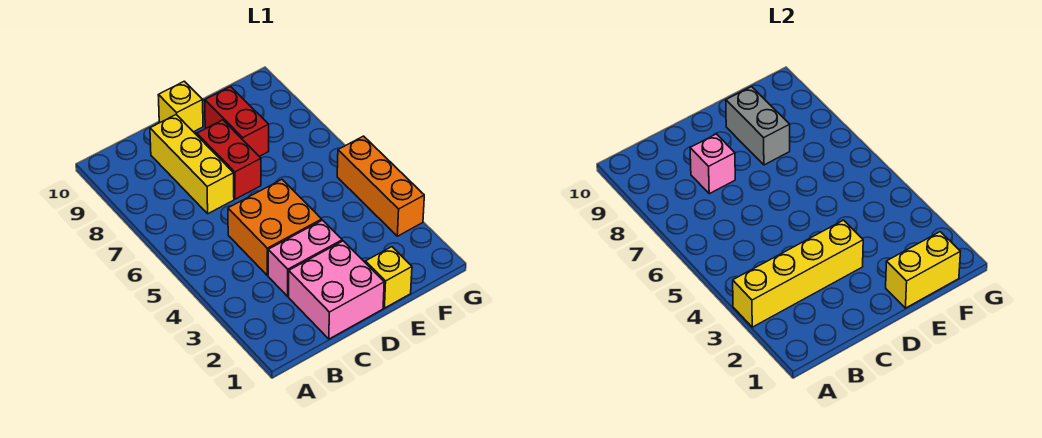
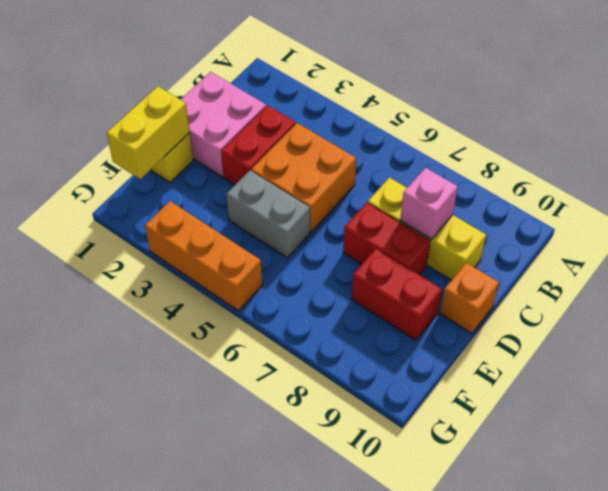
yellow brick A3:D3 level 2 -> none
pink brick C3:D3 level 1 -> red brick C3:D3 level 1
yellow brick D10 level 1 -> orange brick D10 level 1
grey brick E8:E9 level 2 -> grey brick E4:E5 level 1

